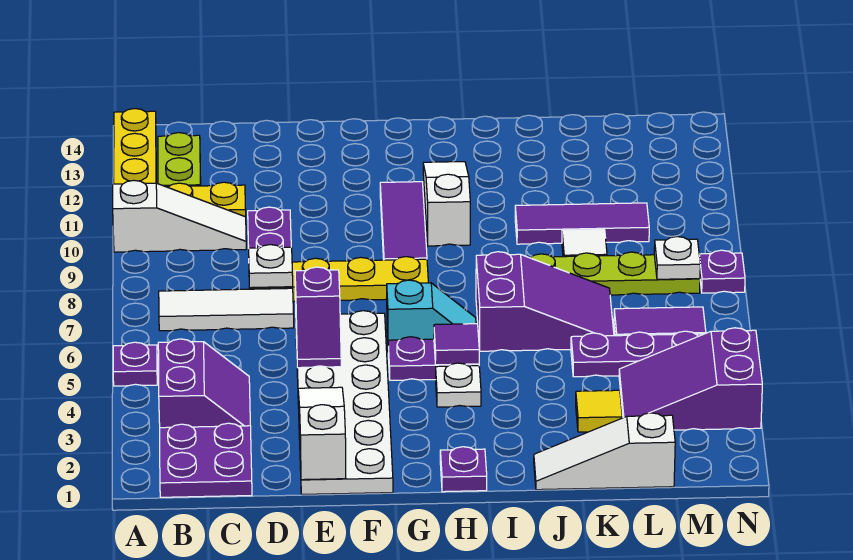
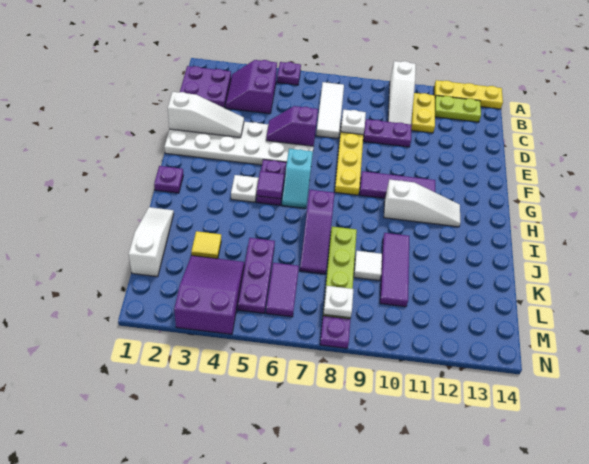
purple slope B3:C4 level 1 top B -> purple slope B3:C4 level 1 top 4
purple slope I6:K7 level 1 top I -> purple slope I7:K7 level 1 top I

